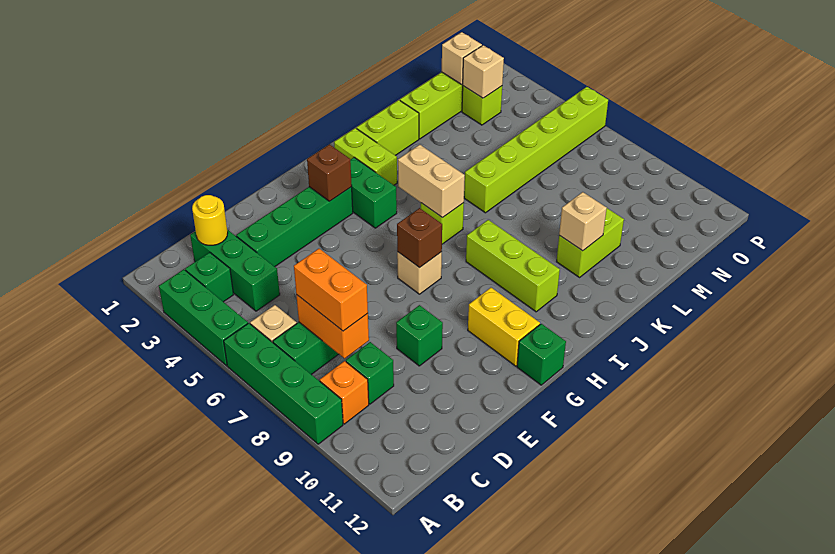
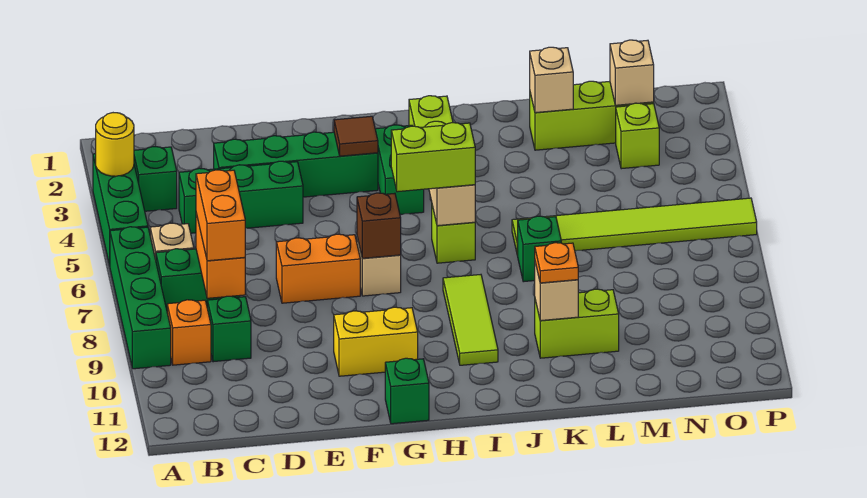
green brick C2:C4 level 1 -> green brick C4:E4 level 1
yellow round brick C2 level 2 -> yellow round brick A3 level 2
none -> orange brick E7:F7 level 1
green brick E9 level 1 -> green brick K7 level 1
brown brick G3 level 2 -> brown tile G3 level 2
yellow brick G10:G11 level 1 -> yellow brick F10:G10 level 1
lime brick I8:I10 level 1 -> lime tile I8:I10 level 1
lime brick J2:K2 level 1 -> lime brick H6:I6 level 3
lime brick K6:P6 level 1 -> lime tile K6:P6 level 1
none -> orange plate K10 level 3
tan brick N3 level 2 -> tan brick L2 level 2

